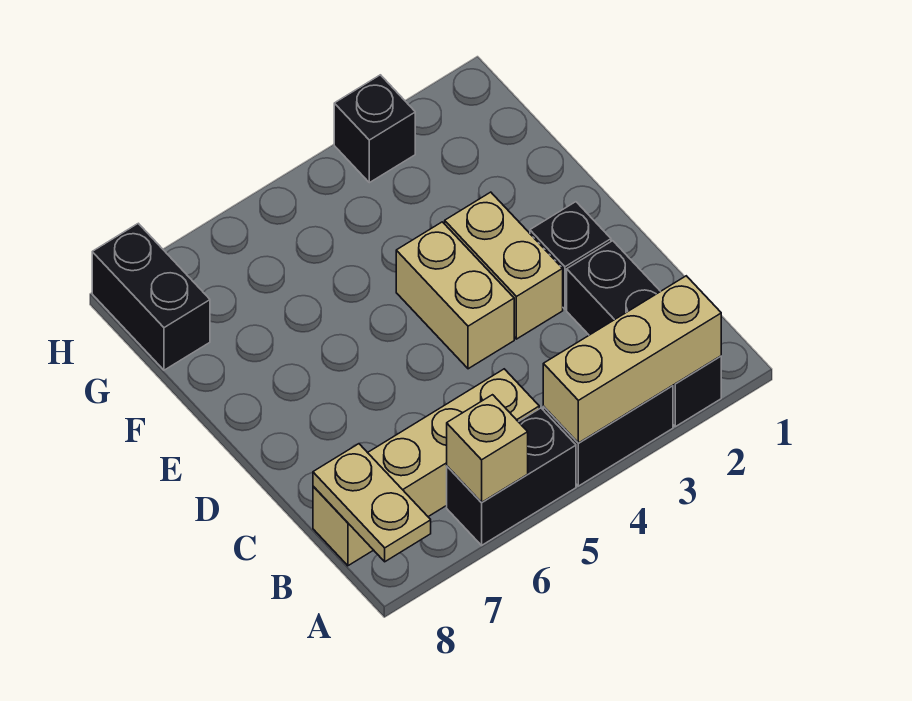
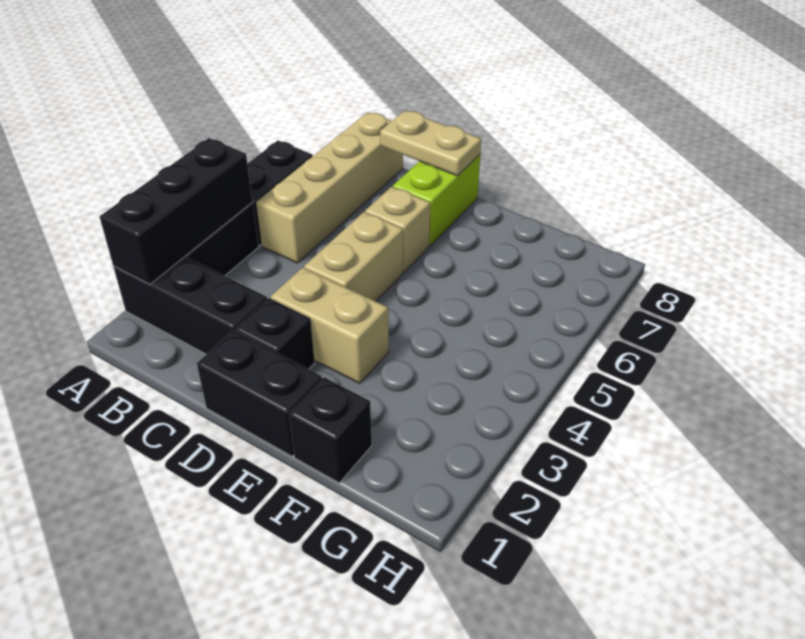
tan brick A2:A4 level 2 -> black brick A2:A4 level 2
tan brick A6 level 2 -> tan brick D6 level 1
tan plate A8:B8 level 2 -> tan plate C8:D8 level 2
tan brick D4:E4 level 1 -> tan brick D4:D5 level 1
none -> lime brick D7:D8 level 1
black brick G8:H8 level 1 -> black brick D1:E1 level 1
black brick H3 level 1 -> black brick F1 level 1

